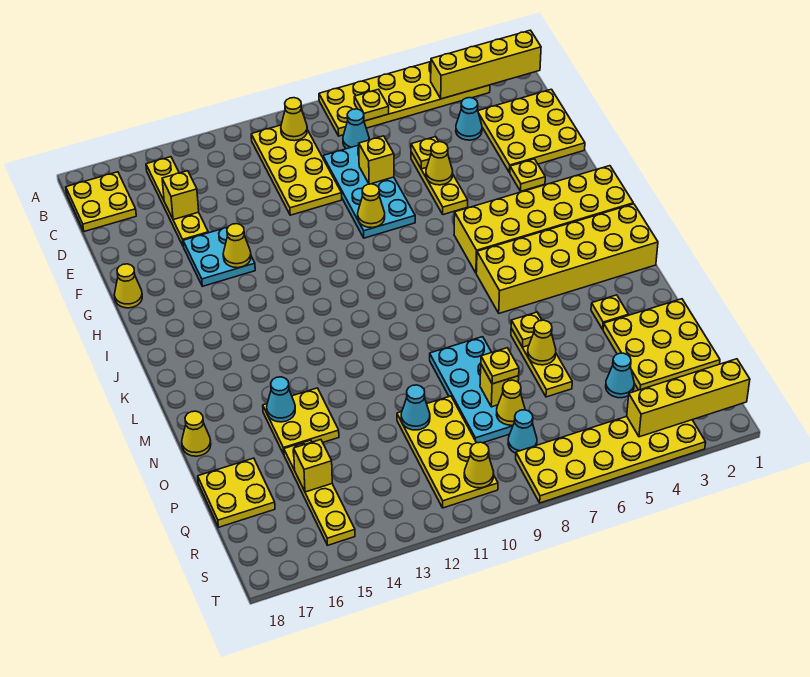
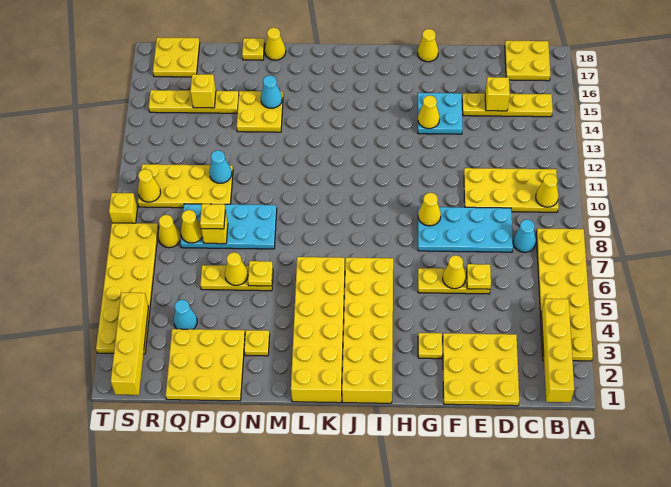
yellow plate B7 level 2 -> yellow plate O18 level 1
cyan cone D4 level 1 -> none
yellow brick E8 level 2 -> yellow brick T9 level 1
yellow plate P17:Q18 level 1 -> yellow plate R17:S18 level 1
cyan cone R8 level 1 -> yellow cone R8 level 1

